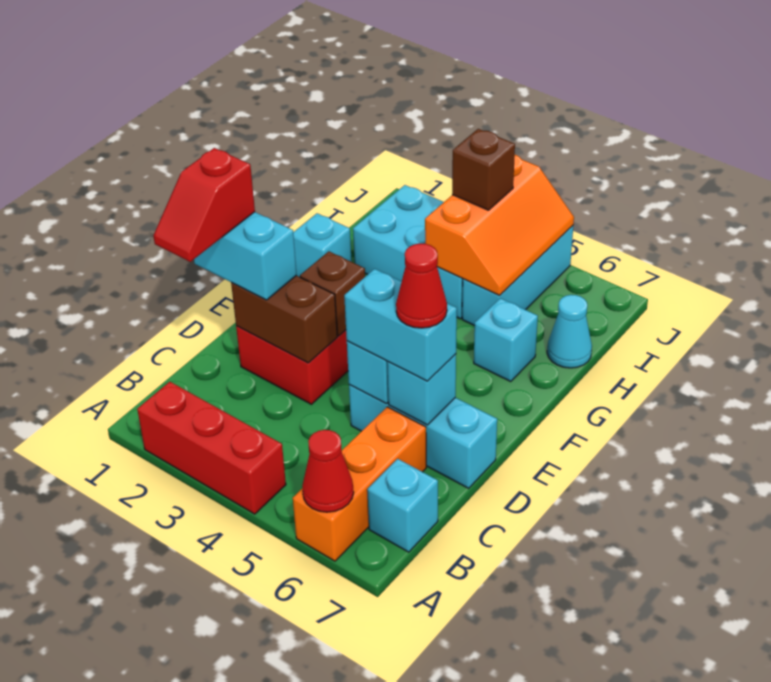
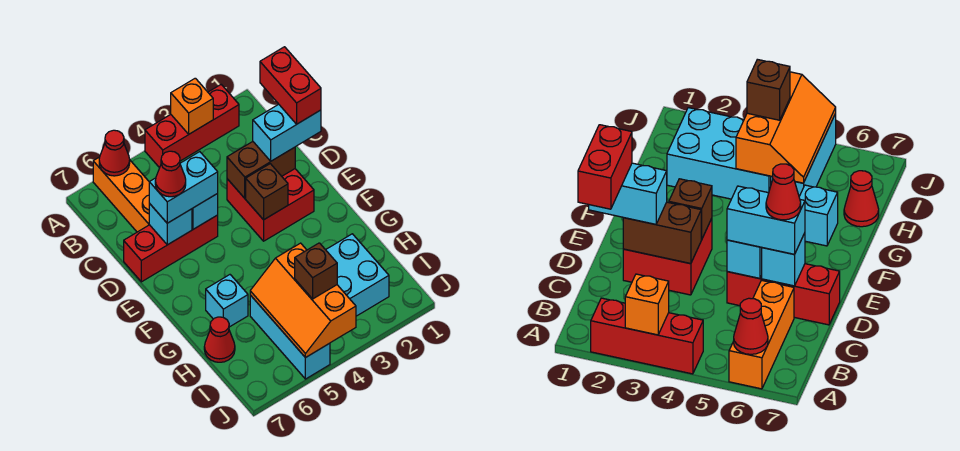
none -> orange brick A3 level 2
cyan brick B7 level 1 -> none
red slope C1:D1 level 4 top D -> red brick C1:D1 level 4
cyan brick D5:D7 level 1 -> red brick D5:D7 level 1
cyan brick G1 level 1 -> none
cyan cone H7 level 1 -> red cone H7 level 1

